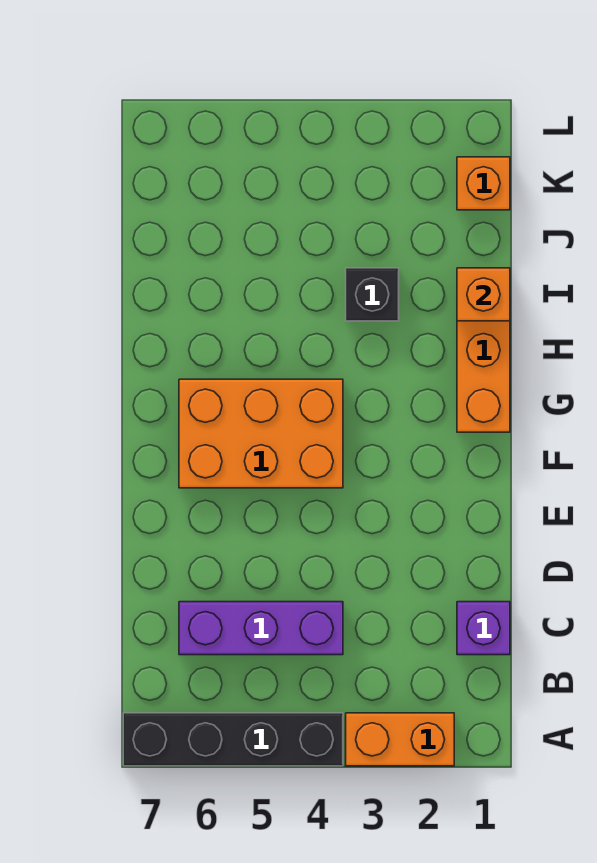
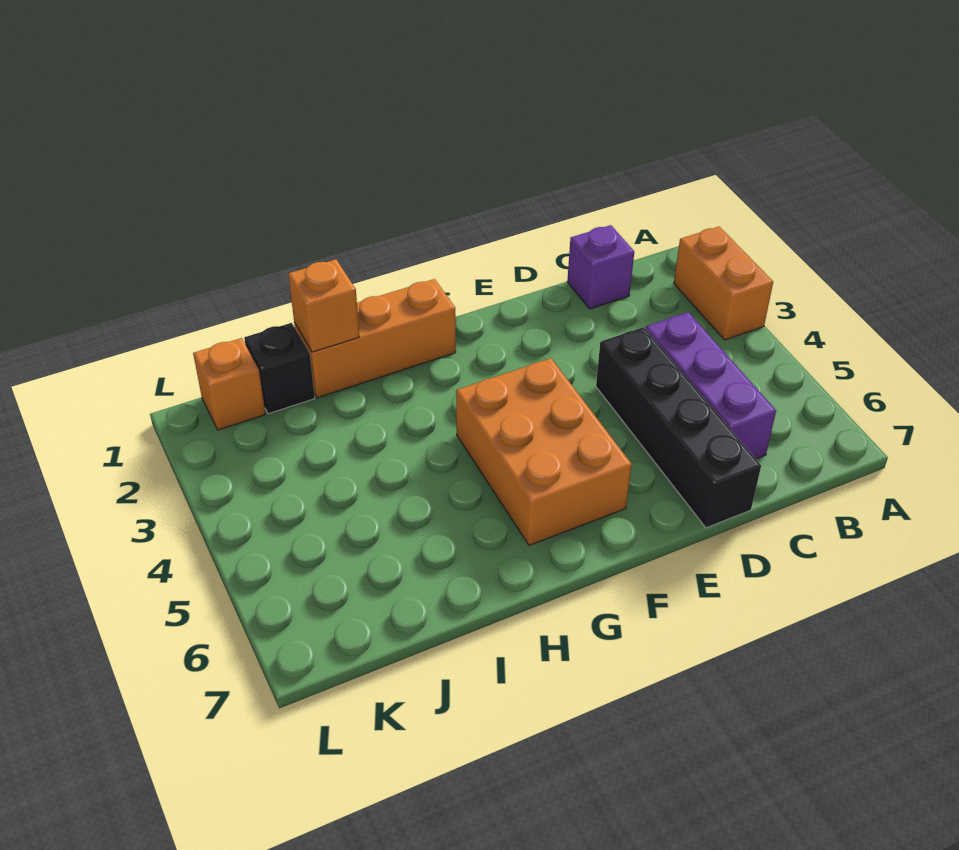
black brick A4:A7 level 1 -> black brick D4:D7 level 1
black brick I3 level 1 -> black brick J1 level 1

